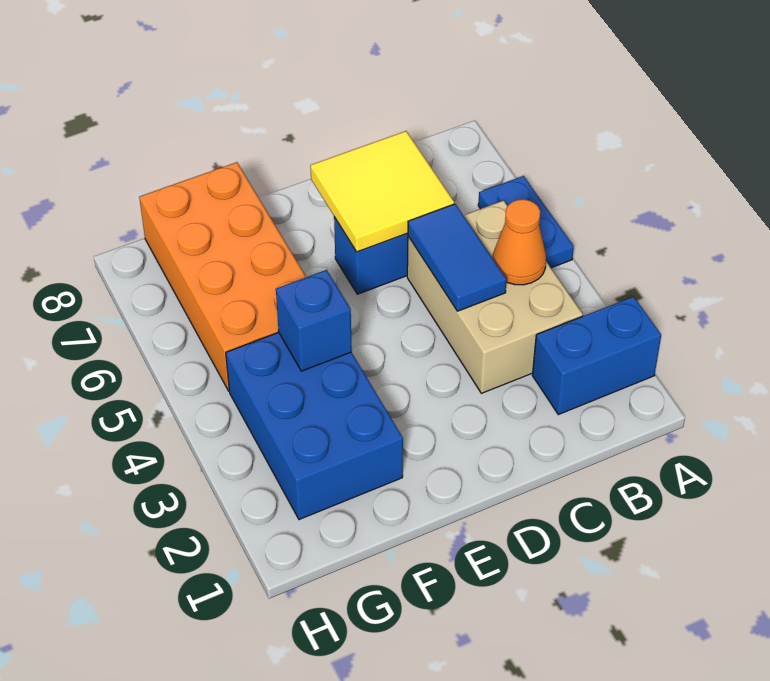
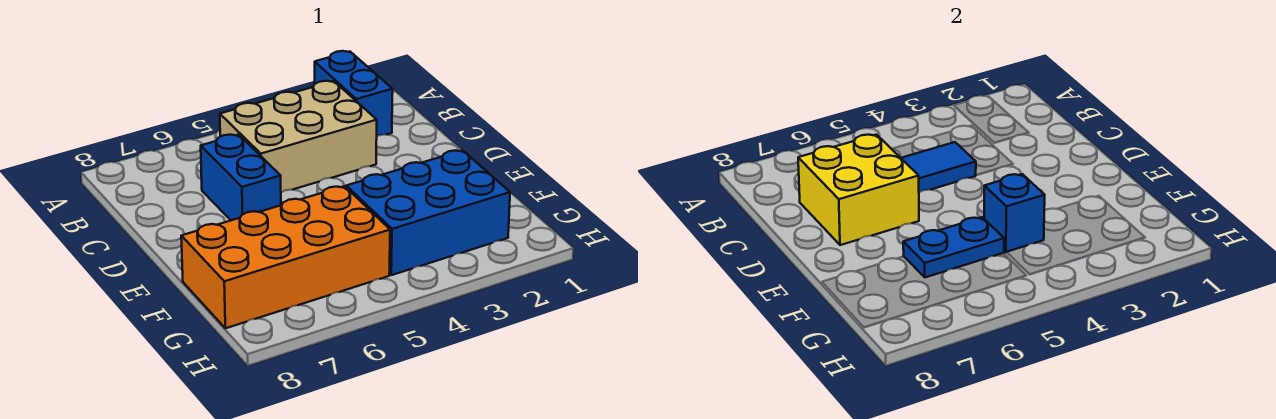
blue plate A5:A6 level 1 -> blue plate F5:F6 level 2
orange cone B4 level 2 -> none
yellow tile C6:D7 level 2 -> yellow brick C6:D7 level 2

